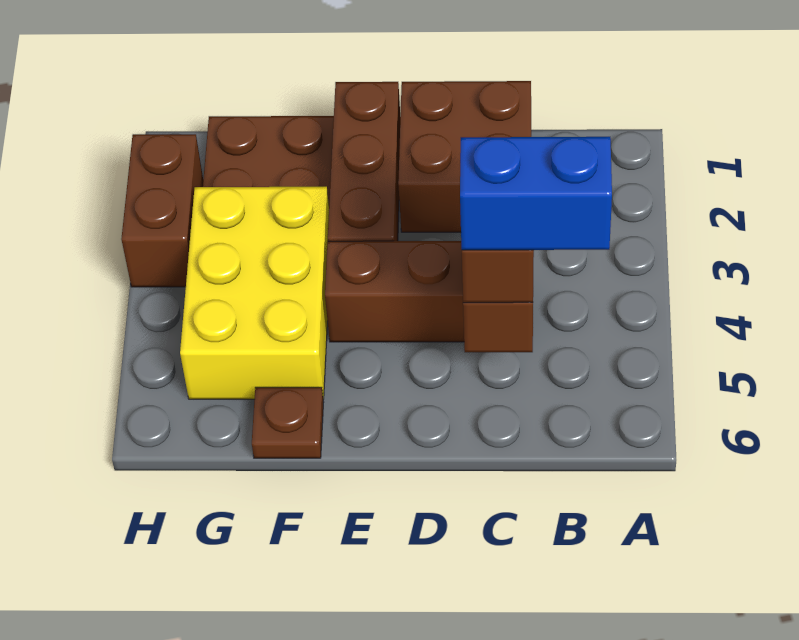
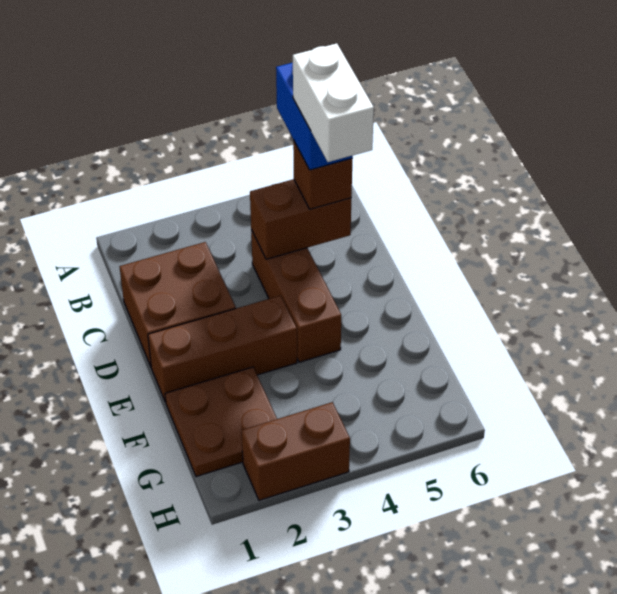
none -> white brick C5:D5 level 5
yellow brick F3:G5 level 1 -> none
brown plate F6 level 1 -> none

